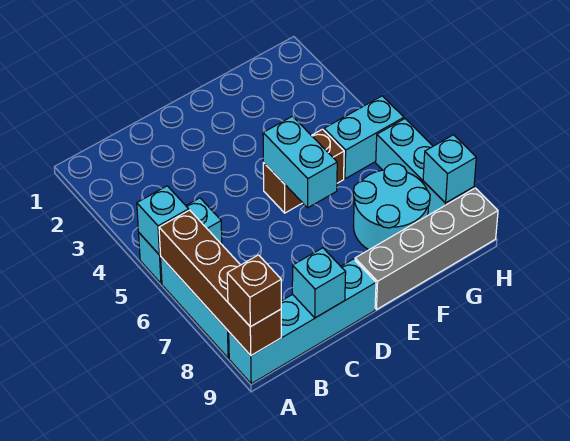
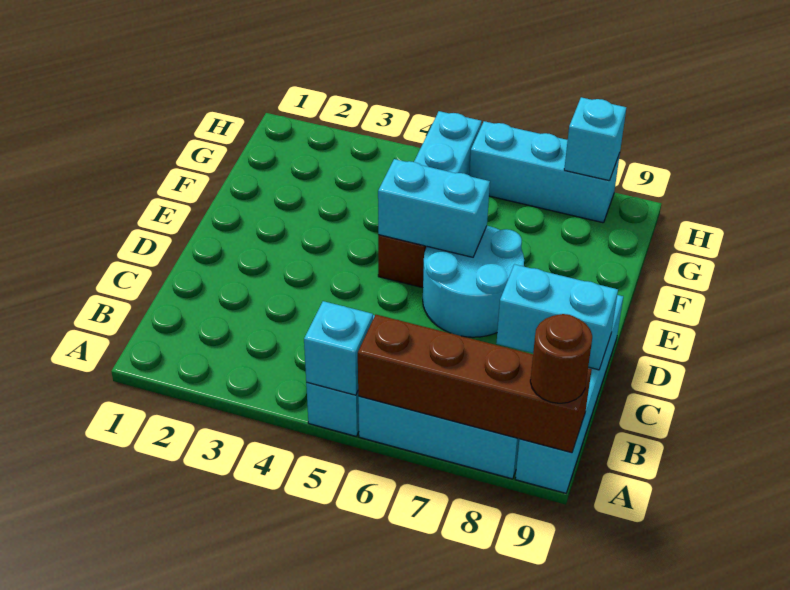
brown brick A9 level 3 -> brown round brick A9 level 3
cyan brick C9 level 2 -> cyan brick C8:C9 level 2
grey brick E9:H9 level 1 -> none
cyan round brick F7:G8 level 1 -> cyan round brick D6:E7 level 1

